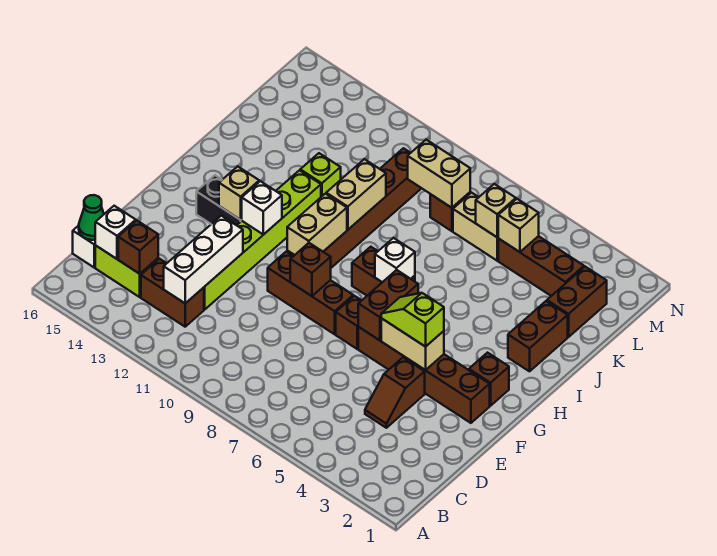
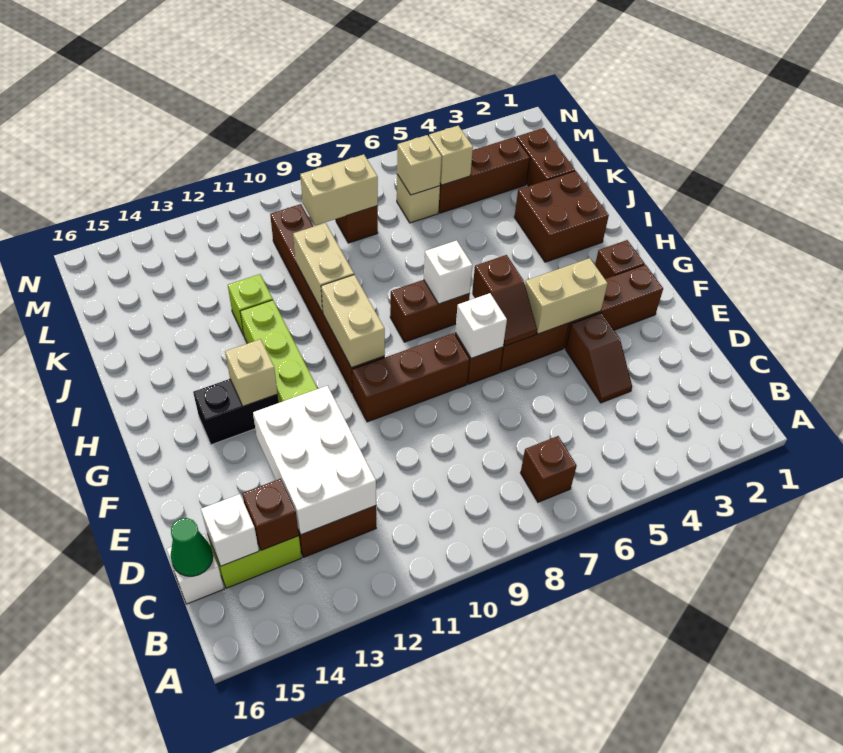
white brick C12:E12 level 2 -> white brick C12:E13 level 2
lime slope F4:F5 level 3 top 4 -> none
brown brick F6:G6 level 2 -> brown slope F6:G6 level 2 top G
brown brick F9 level 2 -> brown brick B7 level 1
white brick G12 level 2 -> white brick F7 level 2
brown brick I2:J2 level 1 -> brown brick I2:J3 level 1
tan brick L6:L7 level 1 -> tan brick L6 level 1

